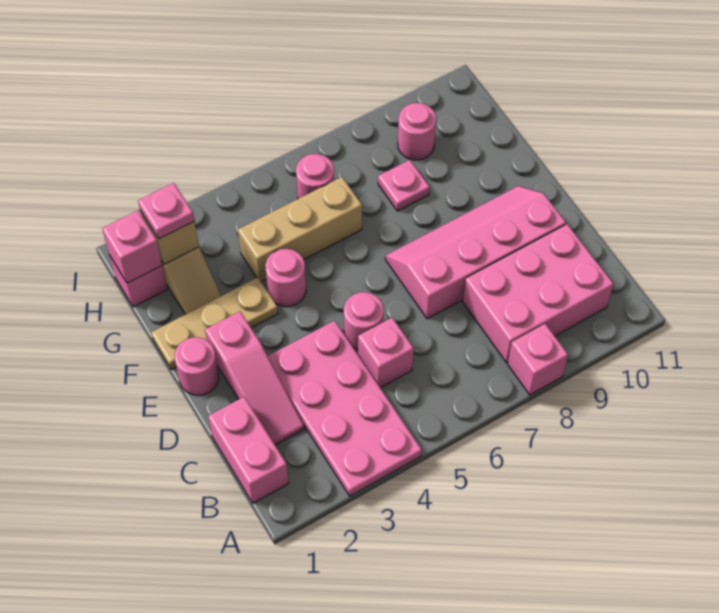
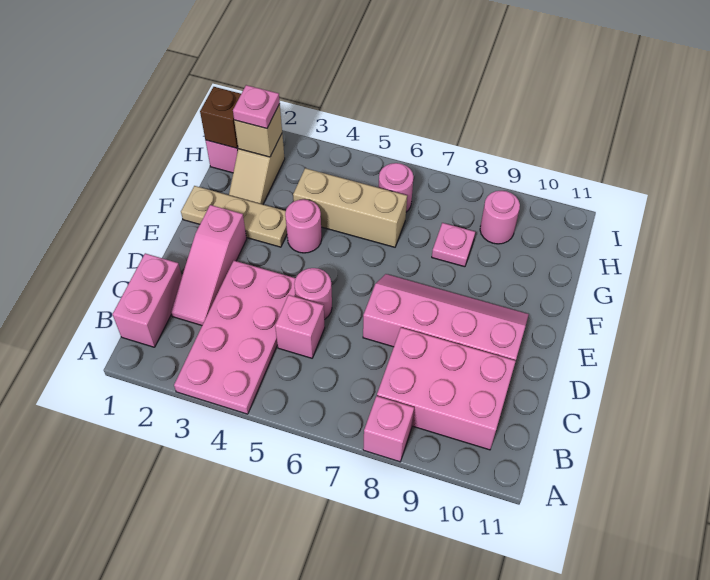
pink round brick E1 level 1 -> none
pink brick H1 level 2 -> brown brick H1 level 2

